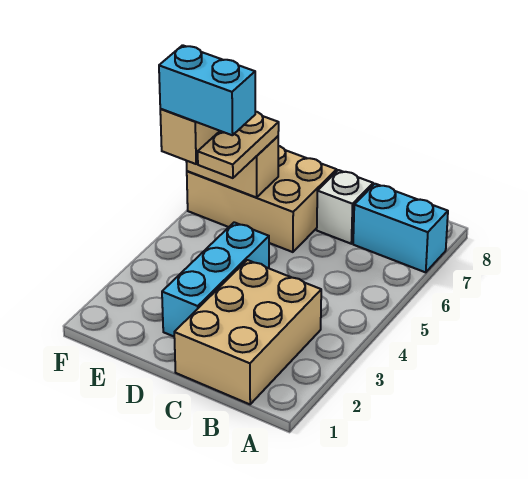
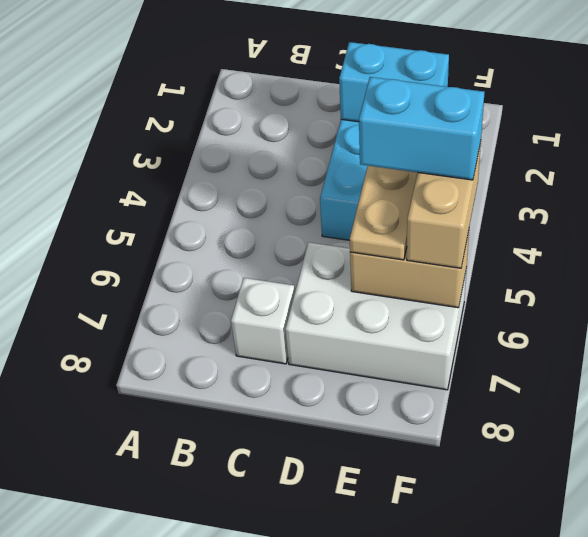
cyan brick A7:B7 level 1 -> cyan brick D2:E2 level 2
tan brick B1:C3 level 1 -> none
tan brick D6:F7 level 1 -> white brick D6:F7 level 1

